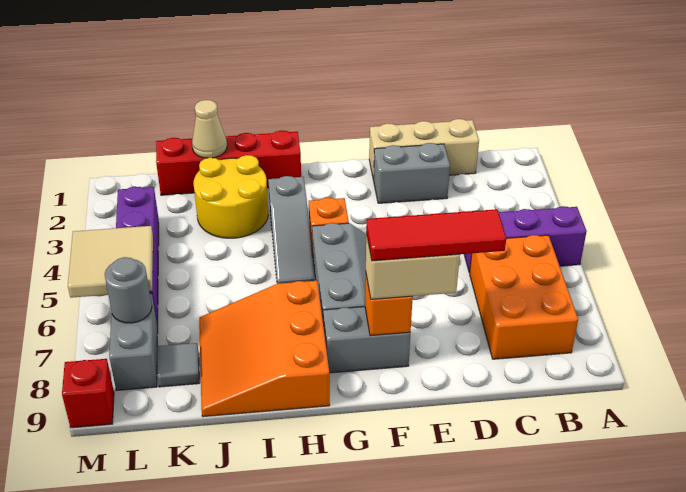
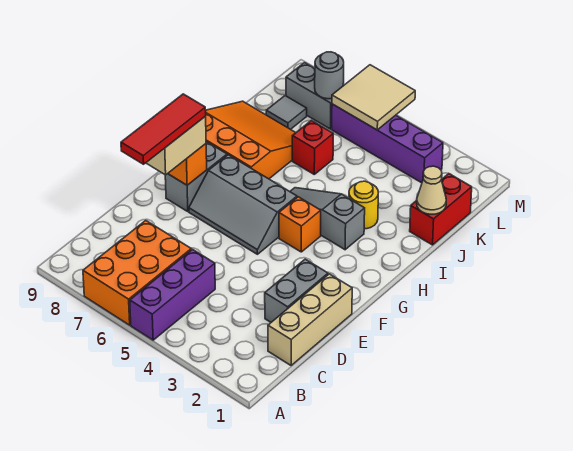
orange brick B6:C8 level 1 -> orange brick A6:C7 level 1
red brick H1:K1 level 1 -> red brick J1:K1 level 1
yellow round brick I2:J3 level 1 -> yellow round brick I3 level 1
red brick M9 level 1 -> red brick J6 level 1

